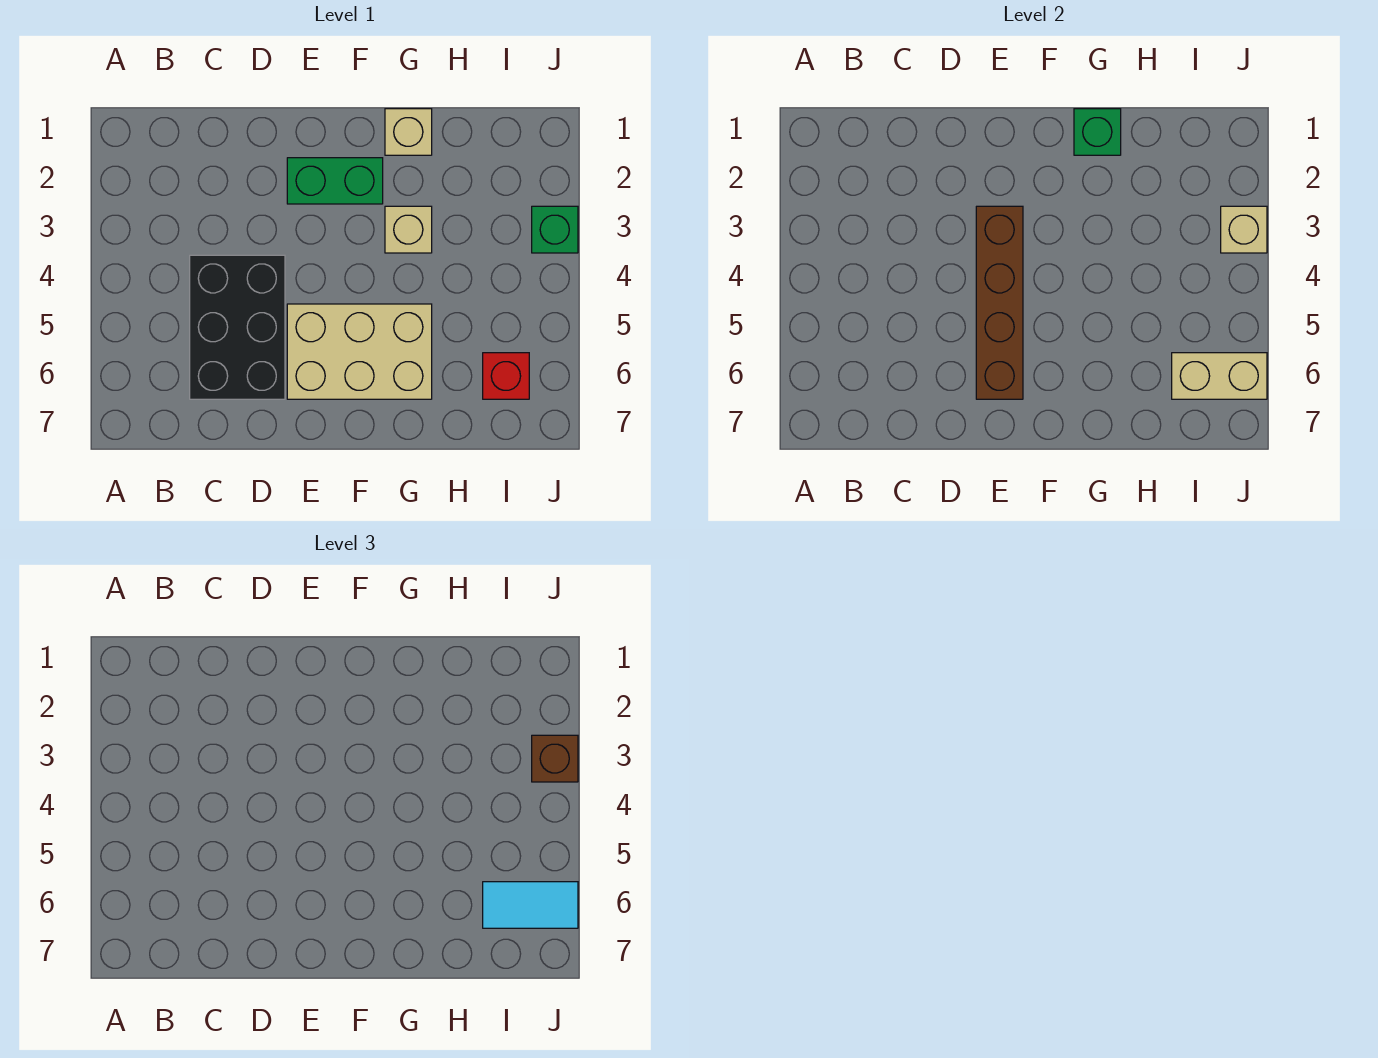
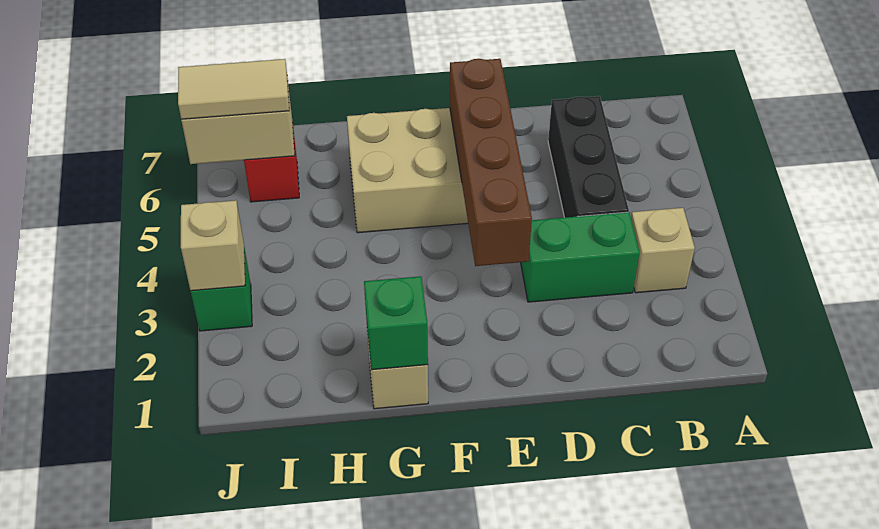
black brick C4:D6 level 1 -> black brick C4:C6 level 1
green brick E2:F2 level 1 -> green brick C3:D3 level 1
tan brick G3 level 1 -> tan brick B3 level 1
cyan tile I6:J6 level 3 -> tan tile I6:J6 level 3
brown brick J3 level 3 -> none

